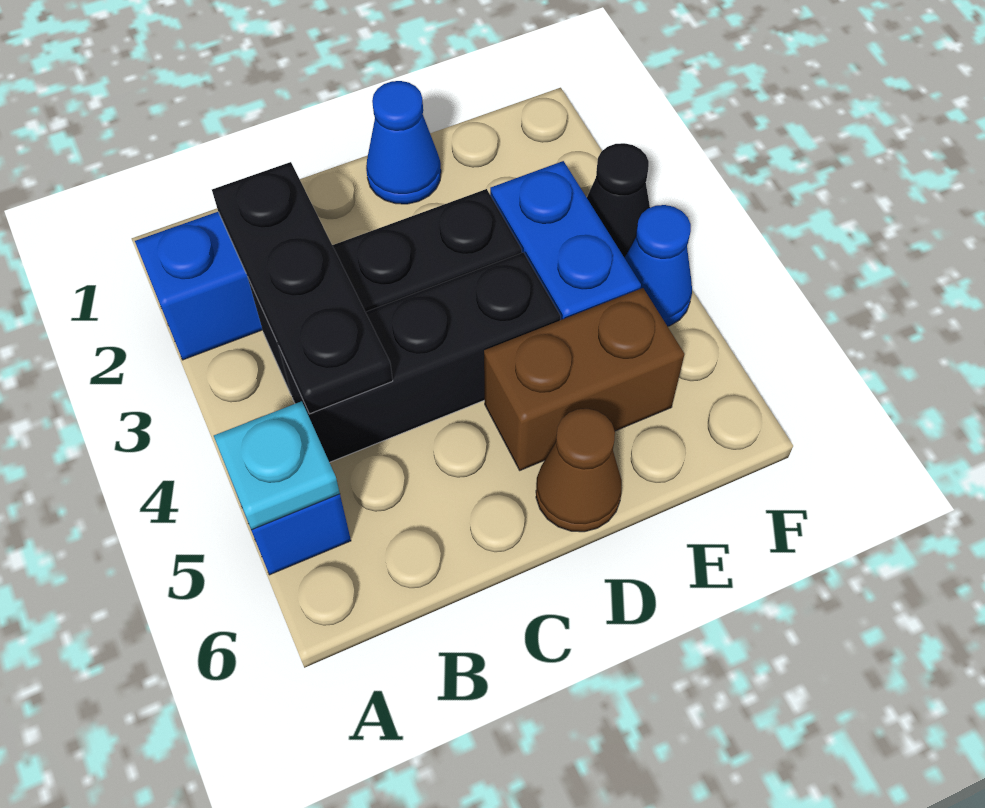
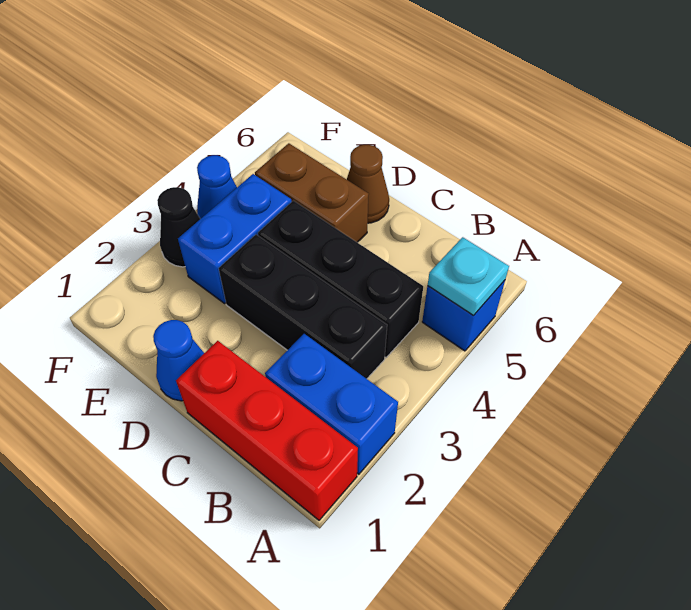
none -> red brick A1:C1 level 1
black plate B2:B4 level 2 -> none

